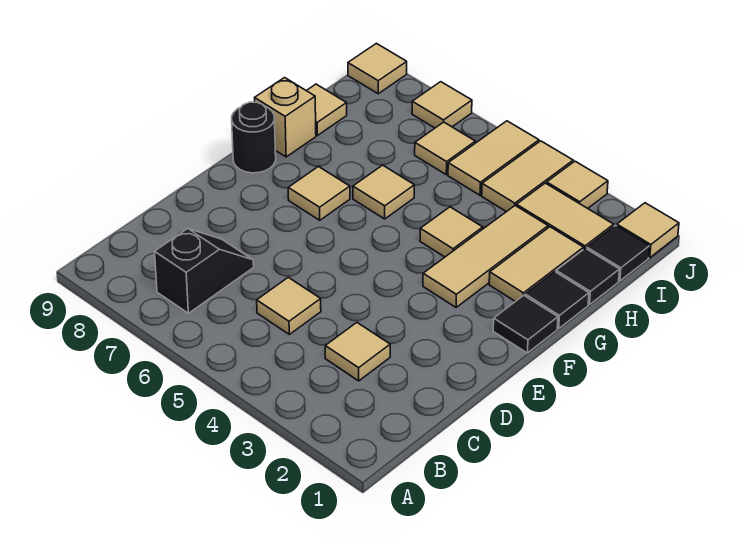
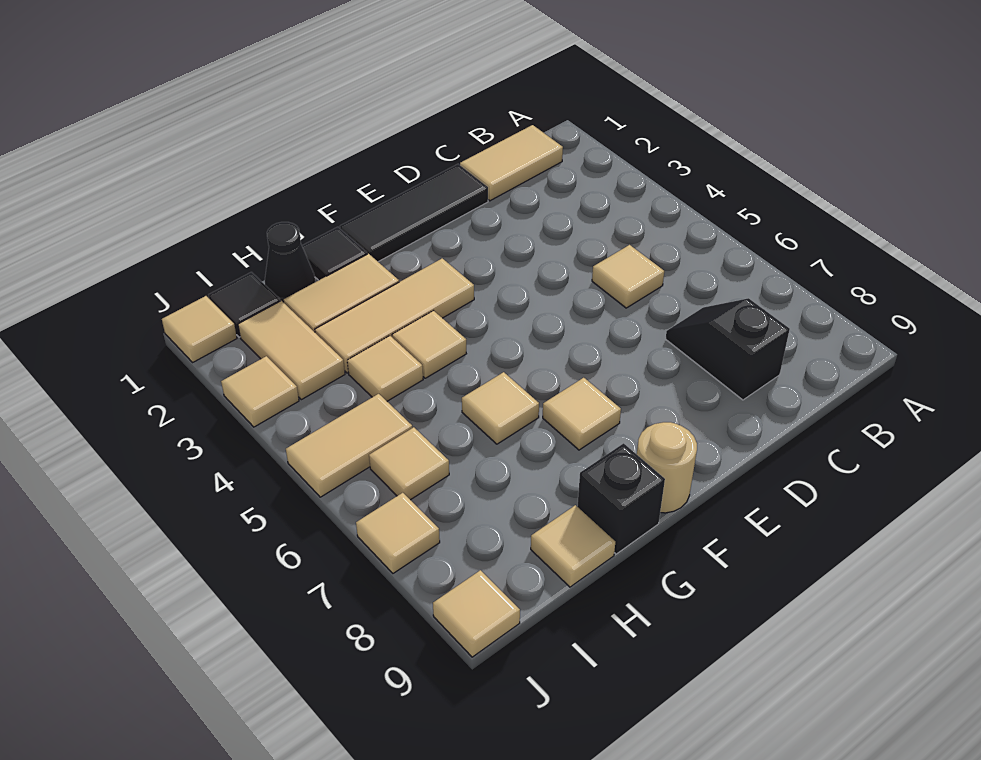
black slope B7:C7 level 1 top B -> black slope C7:C8 level 1 top 8
tan tile C3 level 1 -> tan tile H4 level 1
black tile F1 level 1 -> black tile D1:F1 level 1
black round brick F9 level 1 -> tan round brick F9 level 1
tan brick G9 level 1 -> black brick G9 level 1
black tile H1 level 1 -> black cone H1 level 1
tan tile I4:J4 level 1 -> tan tile B1:C1 level 1

